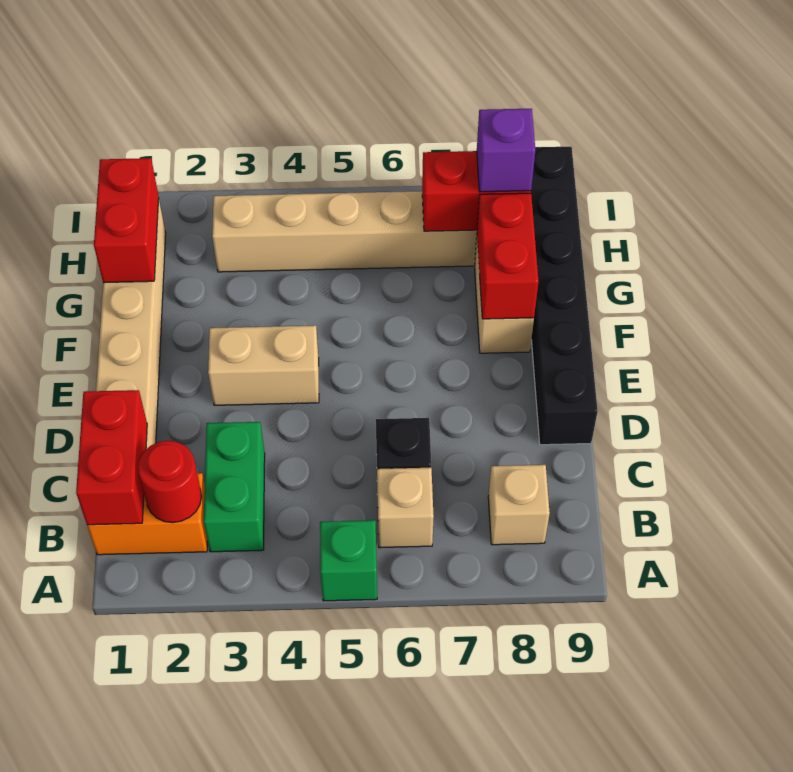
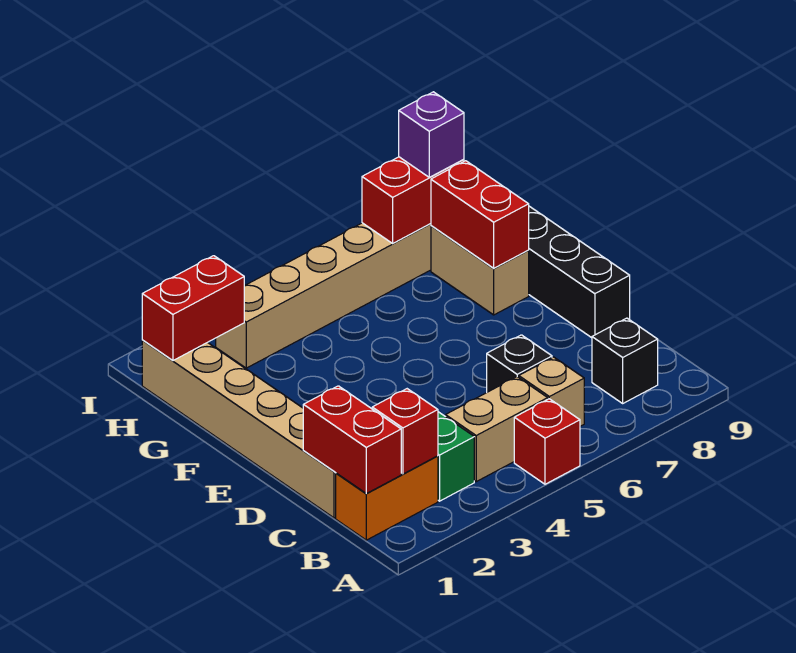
green brick A5 level 1 -> red brick A5 level 1
red round brick B2 level 2 -> red brick B2 level 2
tan brick B8 level 1 -> black brick B8 level 1
tan brick E3:E4 level 1 -> tan brick B4:B5 level 1
red brick G1:H1 level 2 -> red brick H1:H2 level 2

